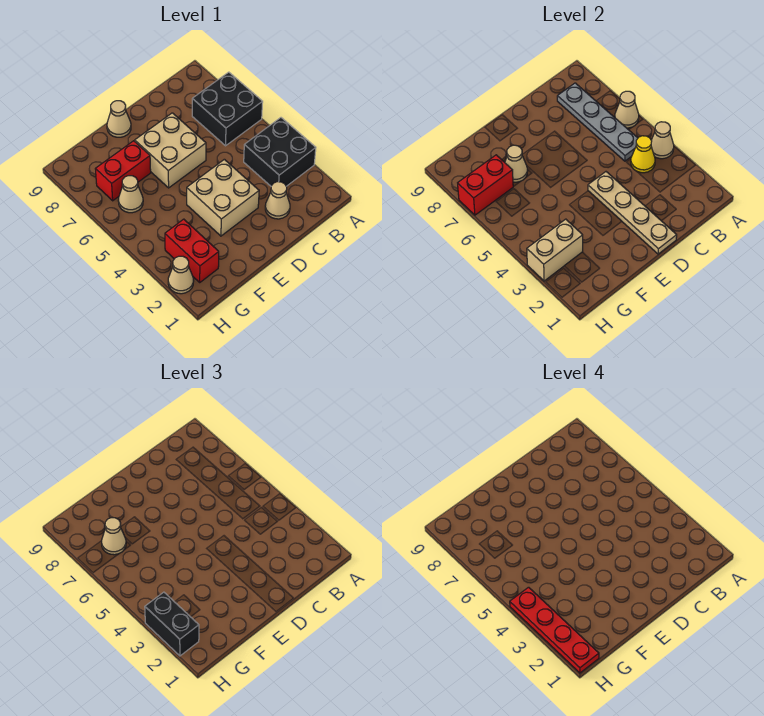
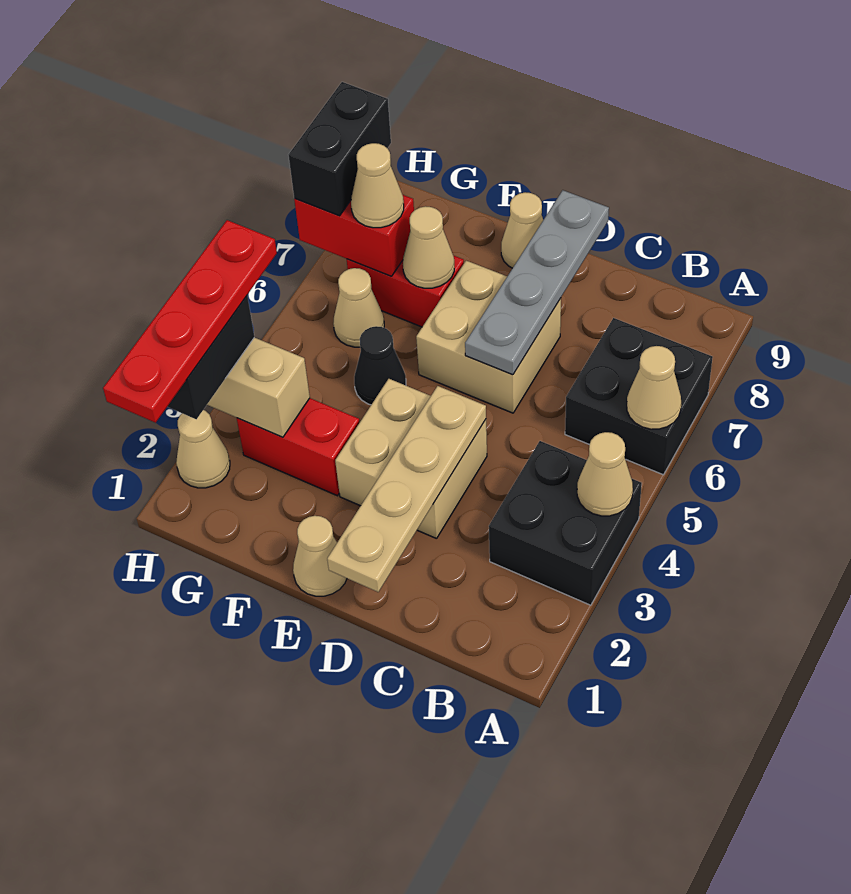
yellow cone B4 level 2 -> none
grey plate B5:B8 level 2 -> grey plate D6:D9 level 2
tan cone C2 level 1 -> tan cone E1 level 1
none -> black cone F5 level 1
red brick G2:G3 level 1 -> red brick F3:G3 level 1
none -> black brick H7:H8 level 3

